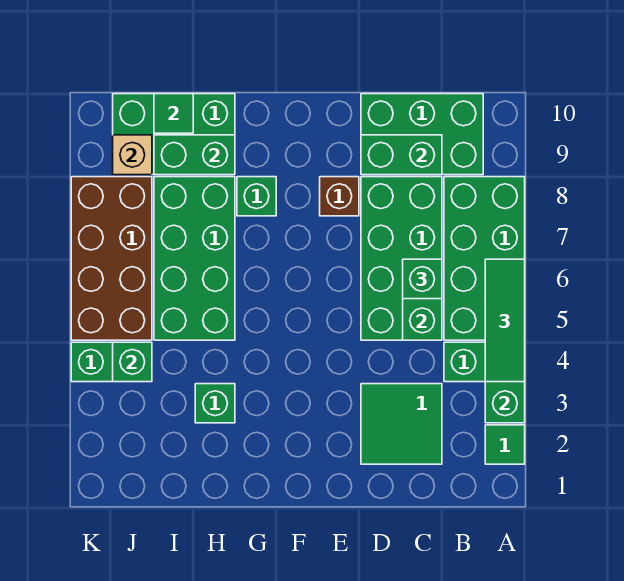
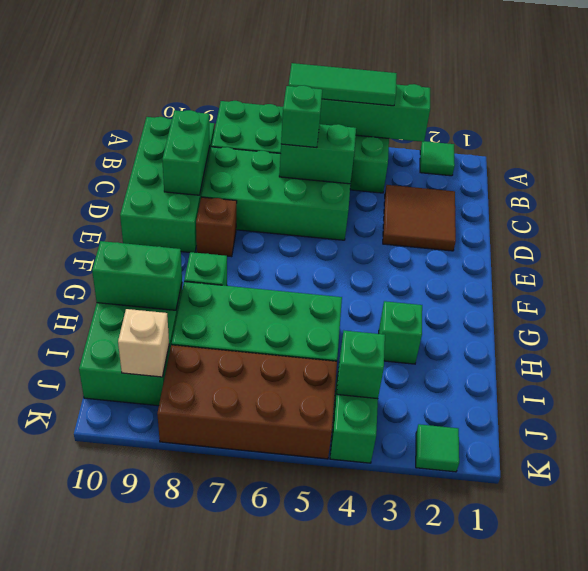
green brick B9:D10 level 1 -> green brick B9:E10 level 1
green tile C2:D3 level 1 -> brown tile C2:D3 level 1
green brick H9:I9 level 2 -> green brick H9:H10 level 2
green tile I10 level 2 -> green tile K2 level 1

